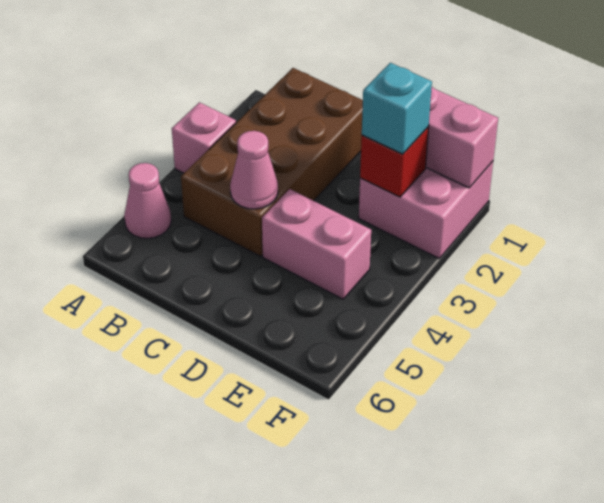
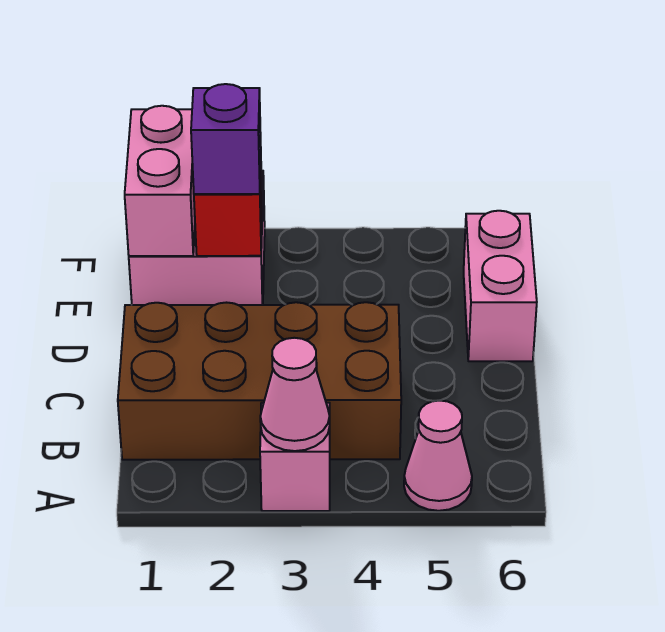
pink cone C4 level 2 -> pink cone A3 level 2
pink brick D4:E4 level 1 -> pink brick D6:E6 level 1
cyan brick E2 level 3 -> purple brick E2 level 3

